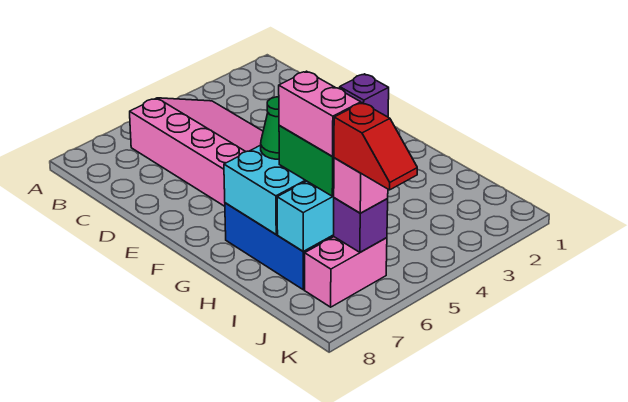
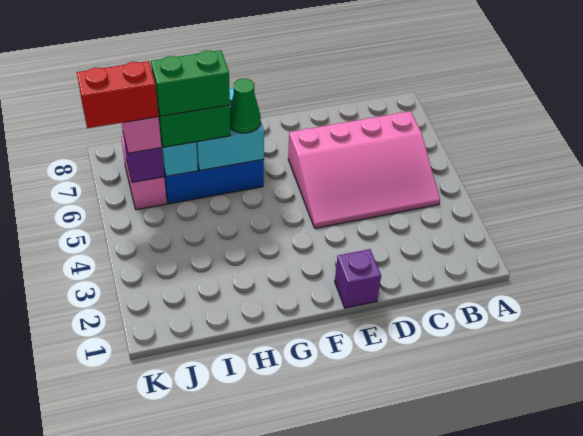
pink brick H6:I6 level 4 -> green brick H6:I6 level 4
red slope J6:K6 level 4 top J -> red brick J6:K6 level 4

